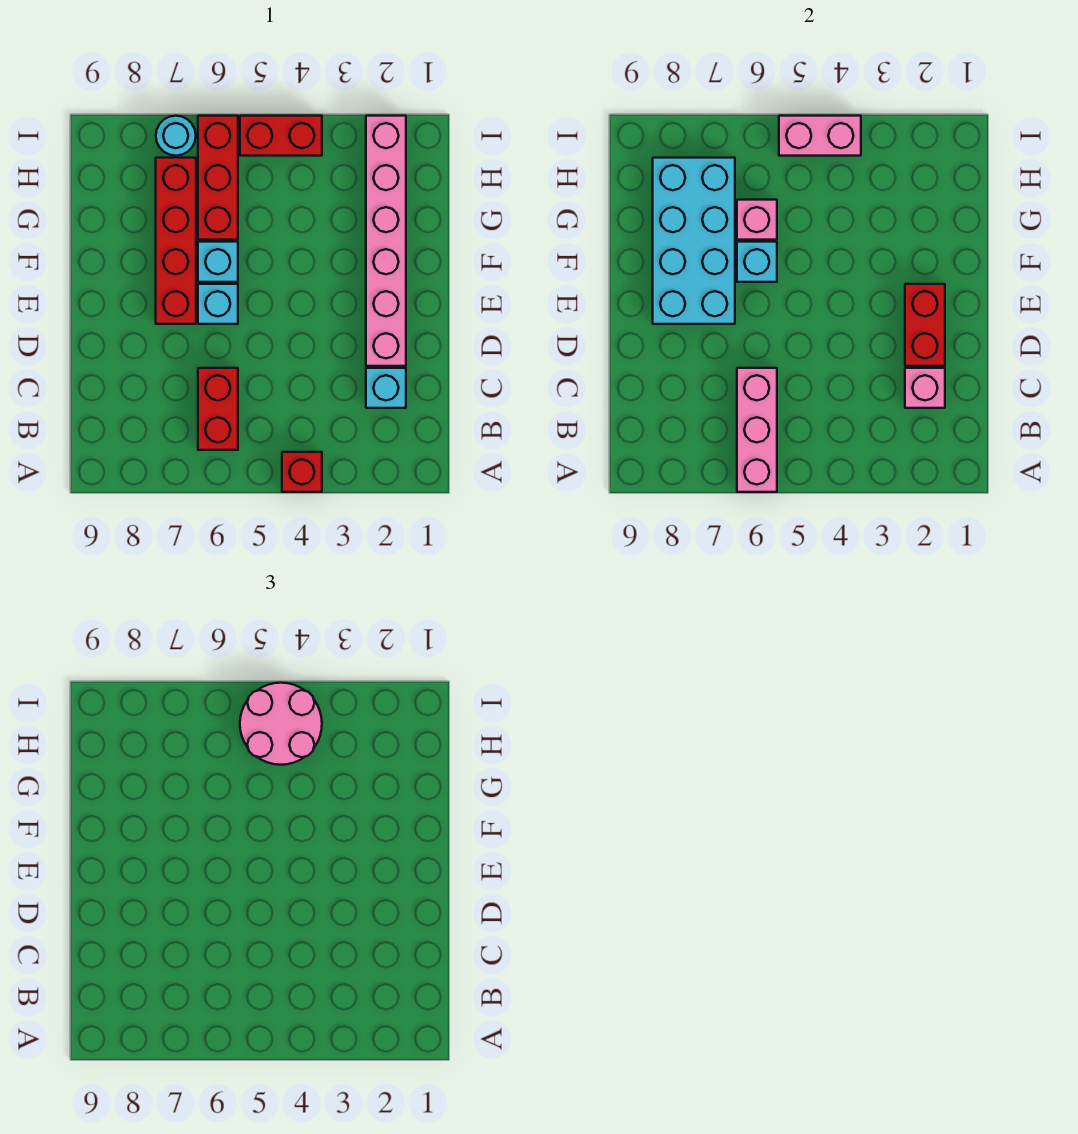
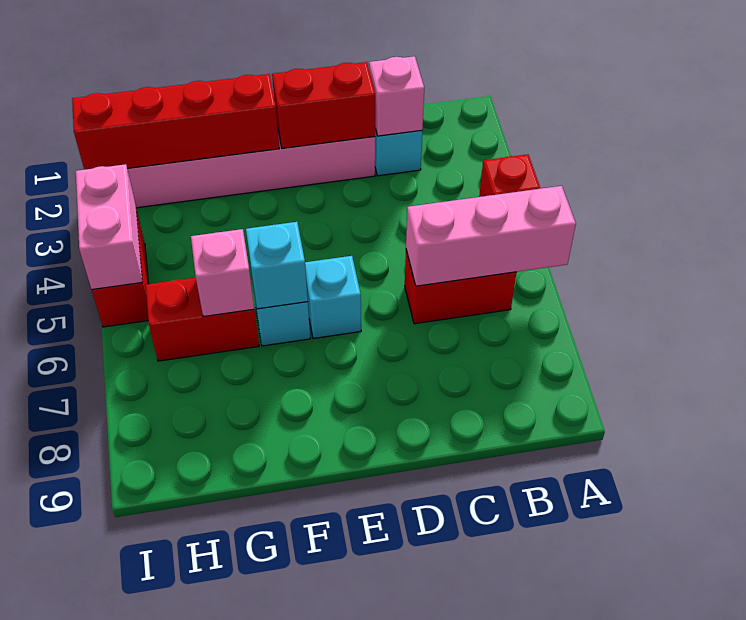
red brick E7:H7 level 1 -> red brick F2:I2 level 2
cyan brick E7:H8 level 2 -> none
red brick G6:I6 level 1 -> red brick G6:H6 level 1
pink round brick H4:I5 level 3 -> none
cyan round brick I7 level 1 -> none

